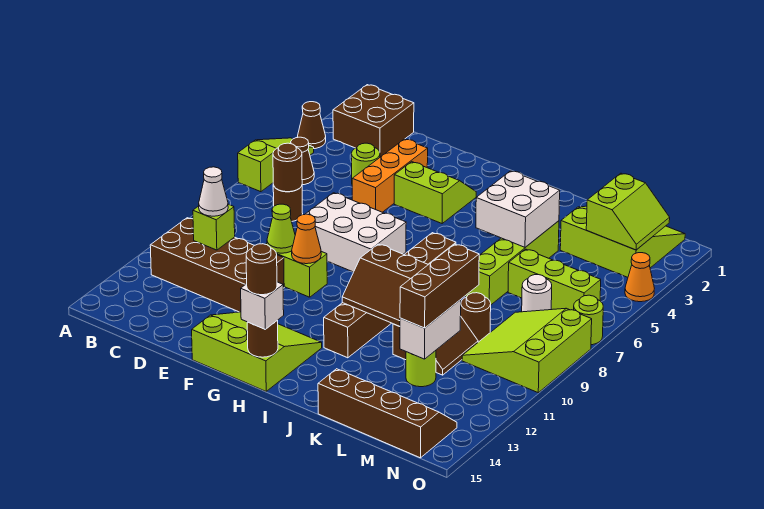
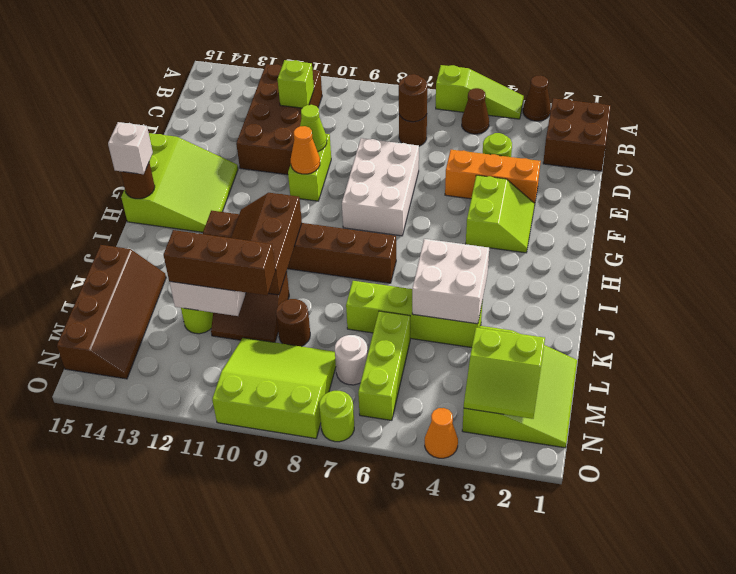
white cone C11 level 3 -> none
brown round brick H15 level 4 -> none

